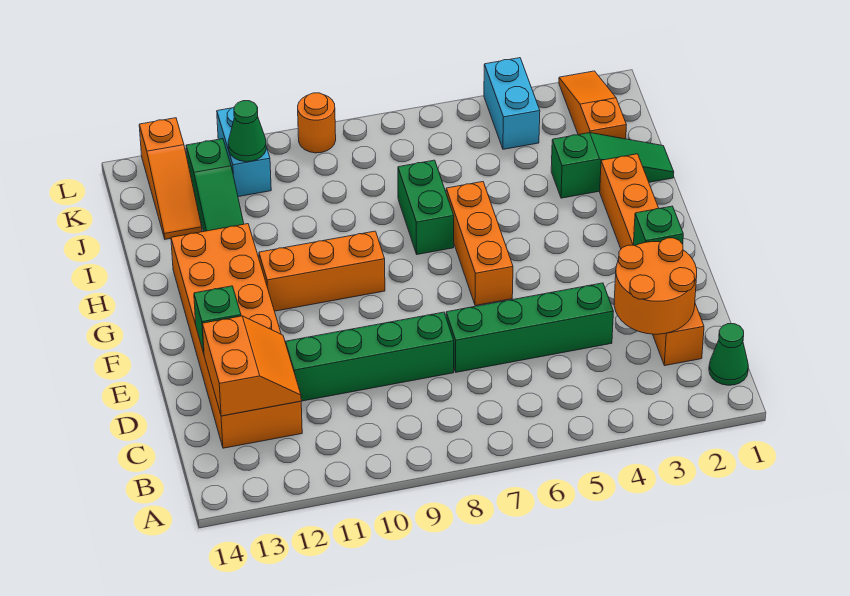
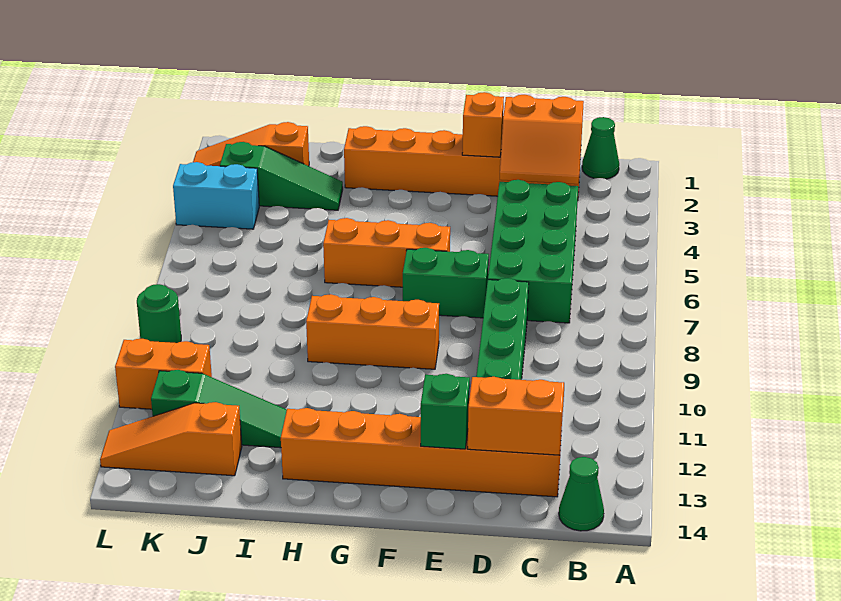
orange round brick C2:D3 level 2 -> orange slope C2:D3 level 2 top 2
orange brick C12:H13 level 1 -> orange brick C13:H13 level 1
green brick D4:D7 level 1 -> green brick C4:D7 level 1
green brick E2 level 2 -> orange brick E2 level 2
orange brick G9:G11 level 1 -> orange brick F9:H9 level 1
green brick H7:I7 level 1 -> green brick E7:F7 level 1
green slope I1:I3 level 1 top 3 -> green slope I3:K3 level 1 top K
orange slope J13:L13 level 1 top L -> orange slope J13:L13 level 1 top J
cyan brick K11:L11 level 1 -> orange brick K11:L11 level 1
green cone K11 level 2 -> green cone B14 level 1
orange round brick L9 level 1 -> green round brick L9 level 1

